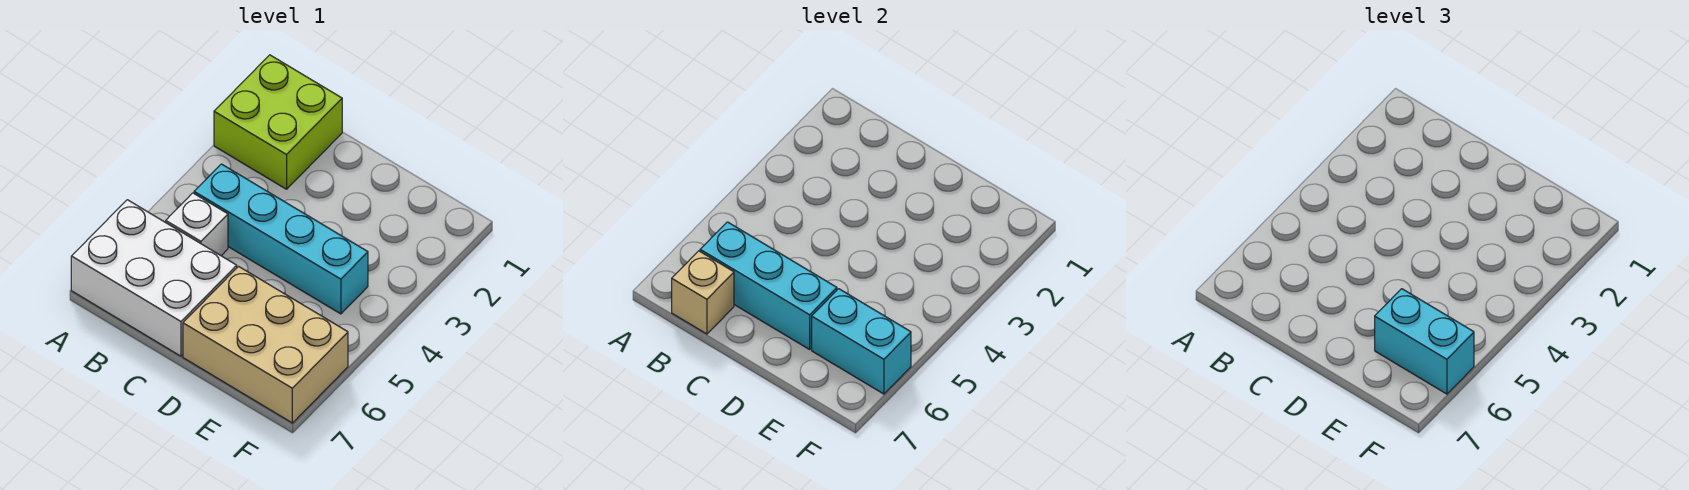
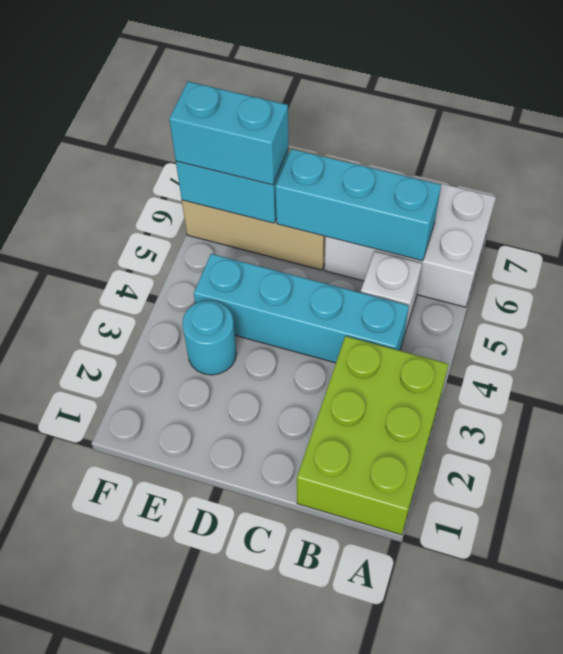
lime brick A1:B2 level 1 -> lime brick A1:B3 level 1
tan brick B7 level 2 -> none
none -> cyan round brick E3 level 1

